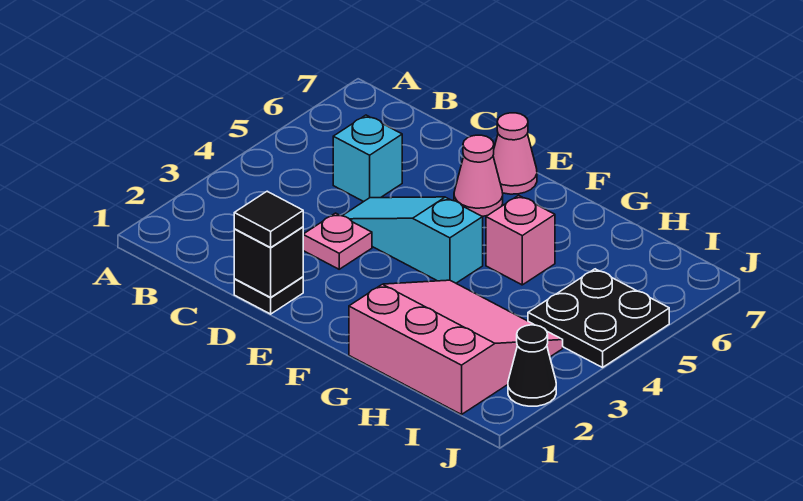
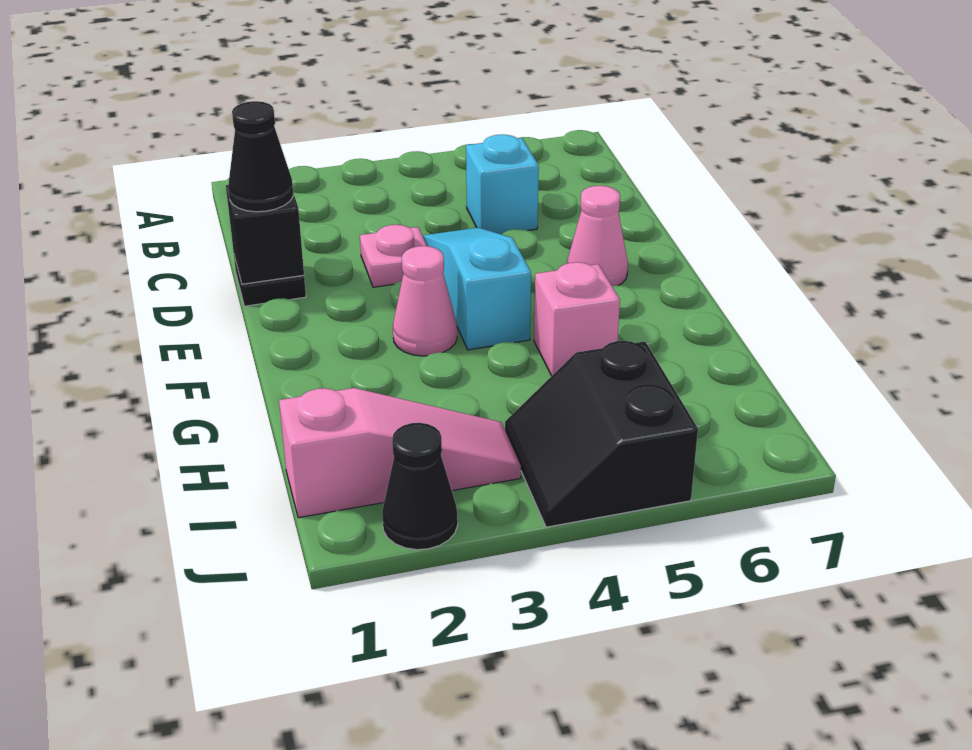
black tile D1 level 3 -> black cone D1 level 3
pink cone E7 level 1 -> pink cone F3 level 1
pink slope G1:I3 level 1 top 1 -> pink slope I1:I3 level 1 top 1
black plate I4:J5 level 1 -> black slope I4:J5 level 1 top 5

